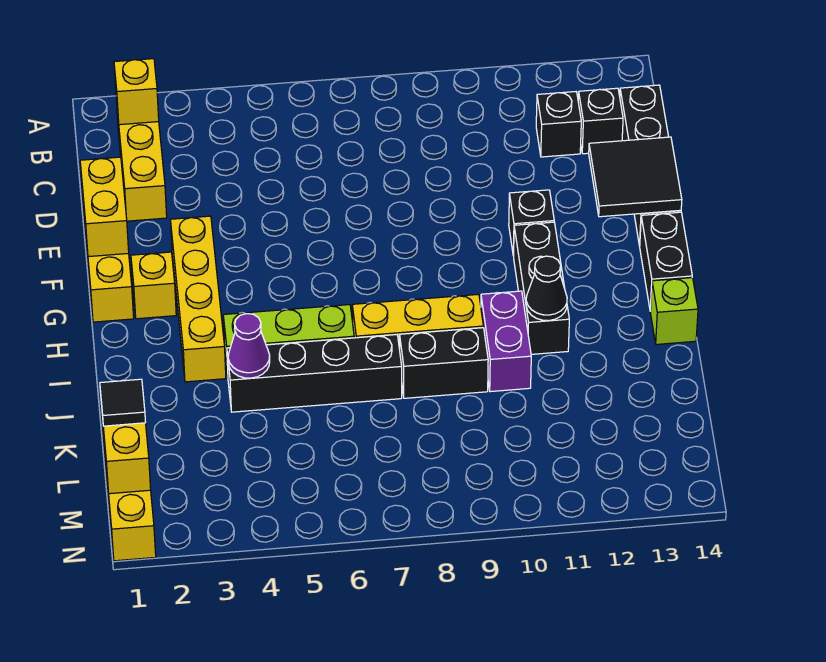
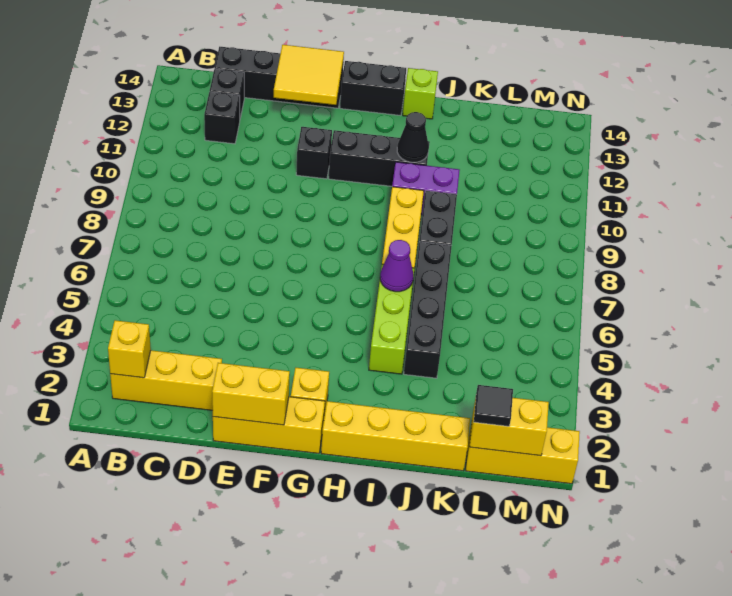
black tile E13:F14 level 2 -> yellow tile E13:F14 level 2
yellow brick F3:I3 level 1 -> yellow brick H1:K1 level 1
purple cone J4 level 2 -> purple cone I6 level 2

